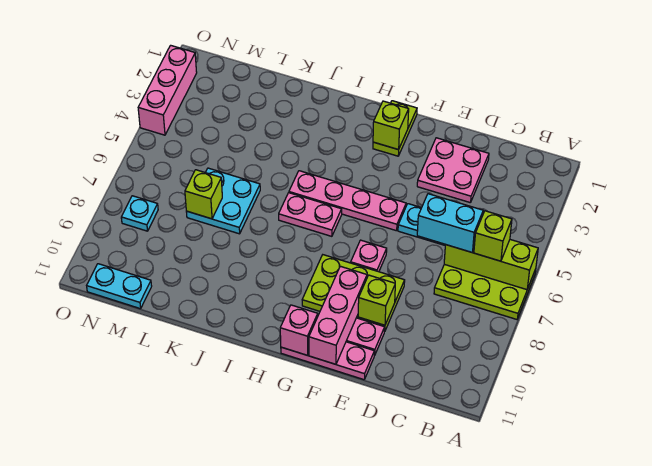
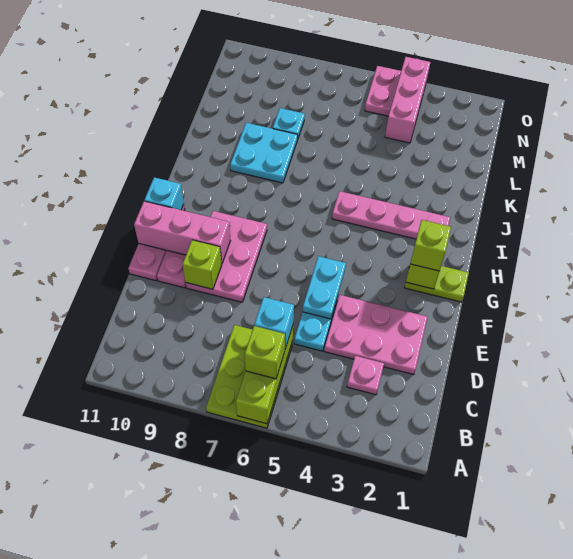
cyan brick C6:D6 level 3 -> cyan brick C6 level 3
pink plate D2:E3 level 1 -> pink plate D2:E4 level 1
lime plate E8:G9 level 1 -> pink plate E8:G9 level 1
pink plate F5:I5 level 1 -> pink plate I2:I5 level 1
pink plate F7 level 1 -> pink plate C3 level 1
pink brick G11 level 2 -> cyan brick G11 level 2
pink plate H6:I6 level 1 -> pink plate N5:O5 level 1
cyan plate K6:L7 level 1 -> cyan plate J8:K9 level 1
lime brick L7 level 2 -> lime brick G2 level 3
cyan plate M11:N11 level 1 -> cyan plate E5:F5 level 2
cyan plate N8 level 1 -> cyan plate L8 level 1
pink brick O2:O4 level 1 -> pink brick M4:O4 level 1

